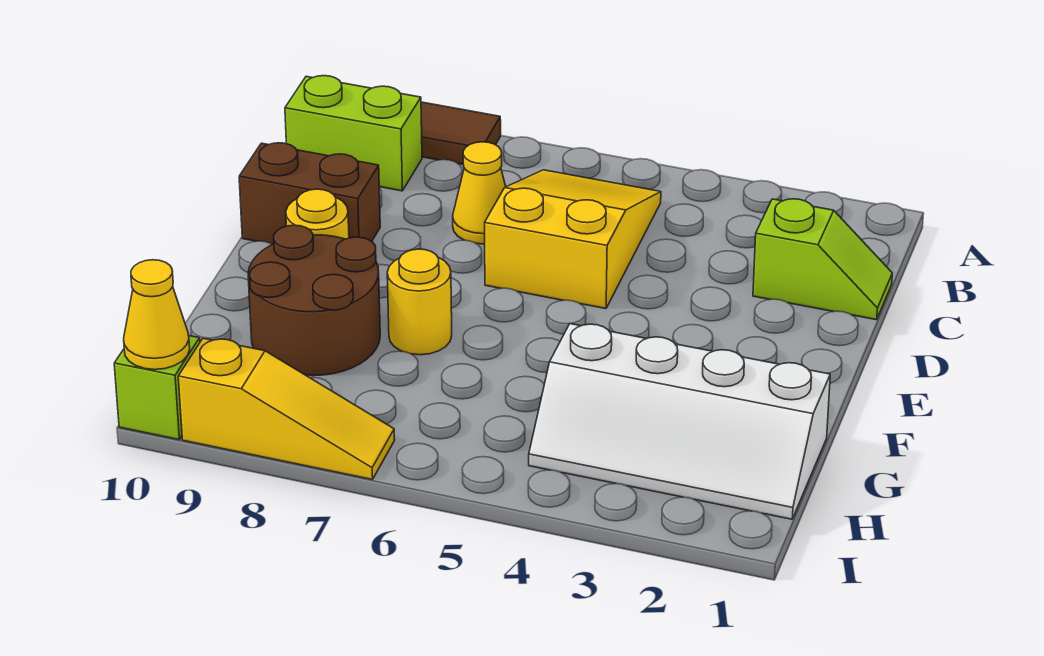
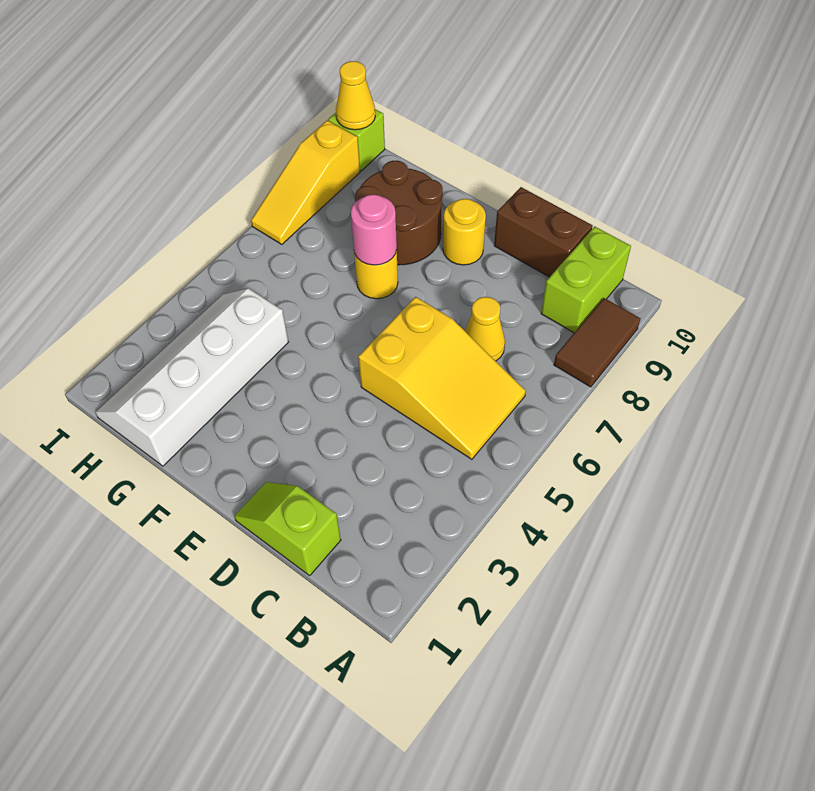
lime slope C1:C2 level 1 top 2 -> lime slope C1:D1 level 1 top C
brown brick D9:D10 level 1 -> brown brick C10:D10 level 1
none -> pink round brick F7 level 2

